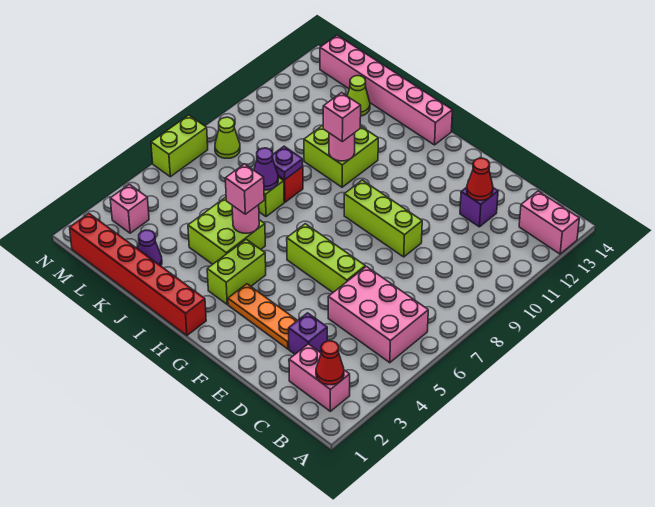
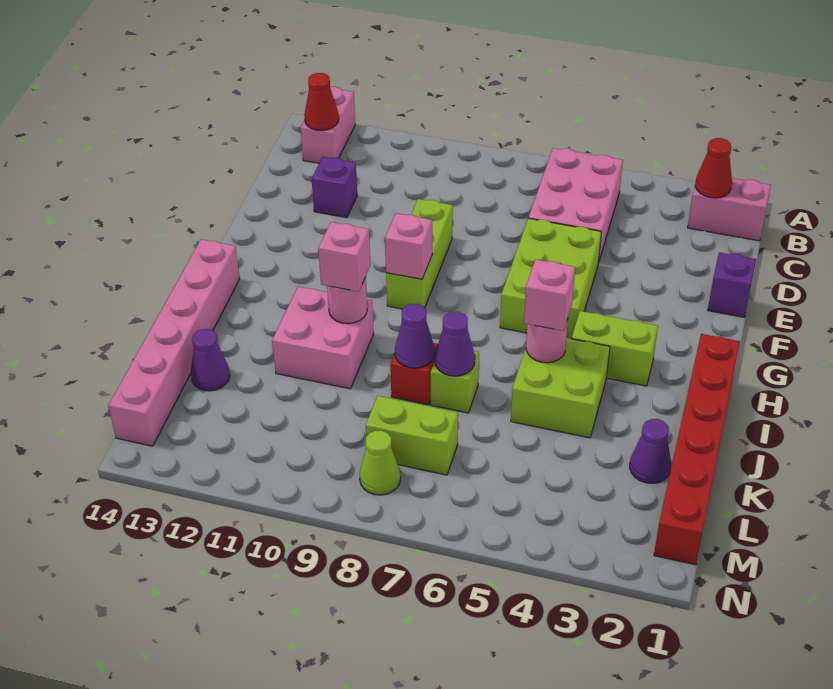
pink brick B2:C2 level 1 -> pink brick B1:B2 level 1
purple brick D3 level 1 -> purple brick E1 level 1
red cone D12 level 2 -> red cone B13 level 2
orange plate E3:G3 level 1 -> none
lime brick E6:G6 level 1 -> lime brick E5:G6 level 1
lime brick I10:J11 level 1 -> pink brick I10:J11 level 1
purple plate J8 level 2 -> purple cone J8 level 2
lime cone K13 level 1 -> purple cone K13 level 1
pink brick M3 level 1 -> pink brick G9 level 2
lime brick N6:N7 level 1 -> lime brick L7:L8 level 1

